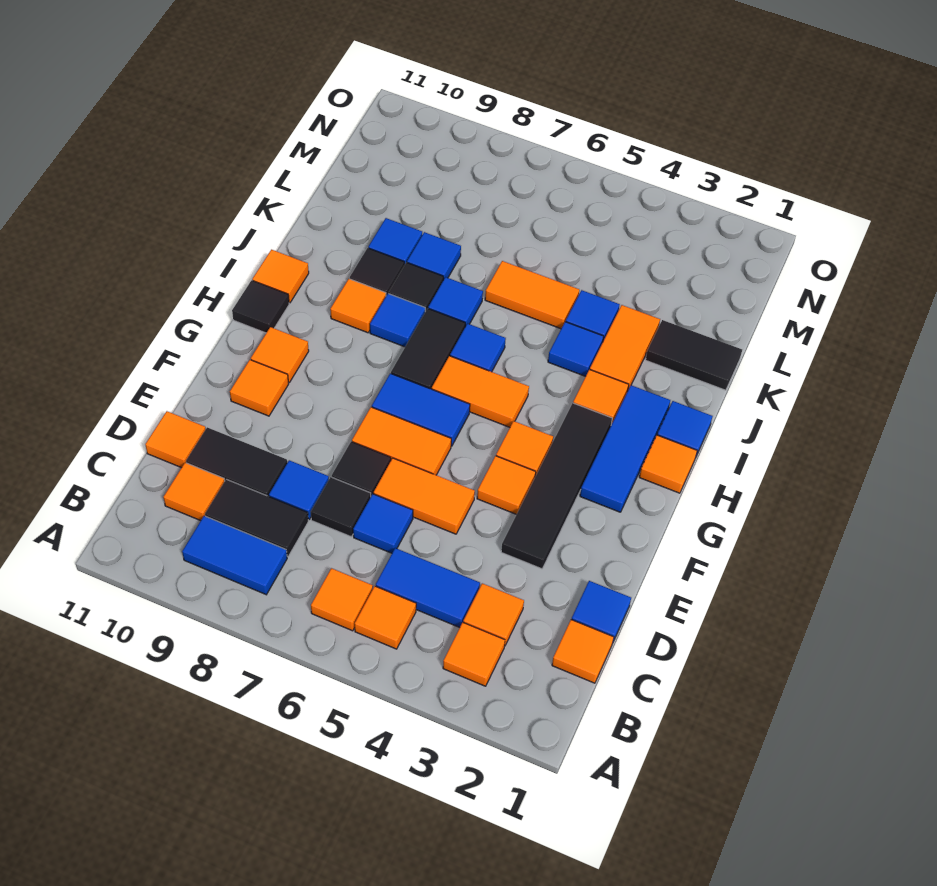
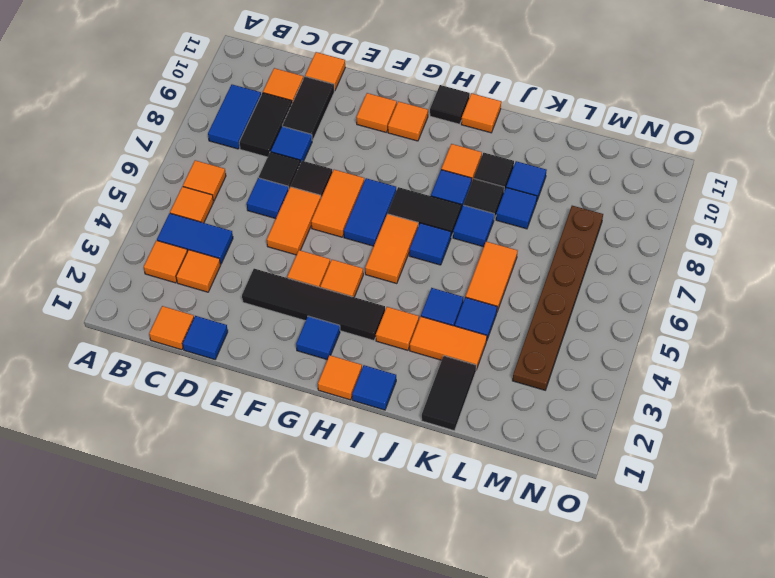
blue tile C4:C5 level 1 -> blue tile B4:C4 level 1
blue tile G2:I2 level 1 -> blue tile G2 level 1
none -> brown plate M3:M8 level 1

